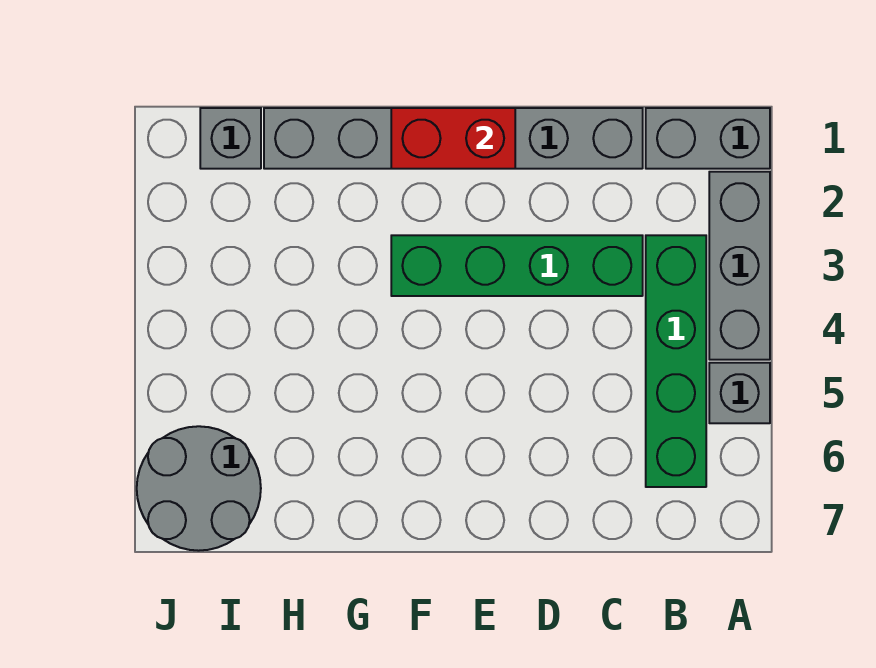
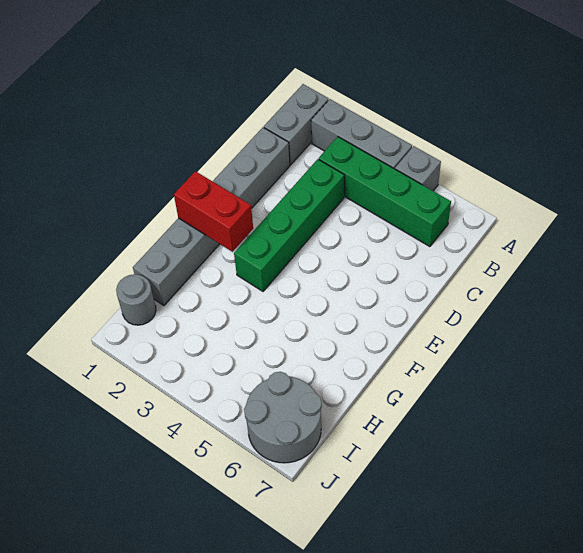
red brick E1:F1 level 2 -> red brick F1:F2 level 2
grey brick I1 level 1 -> grey round brick I1 level 1

